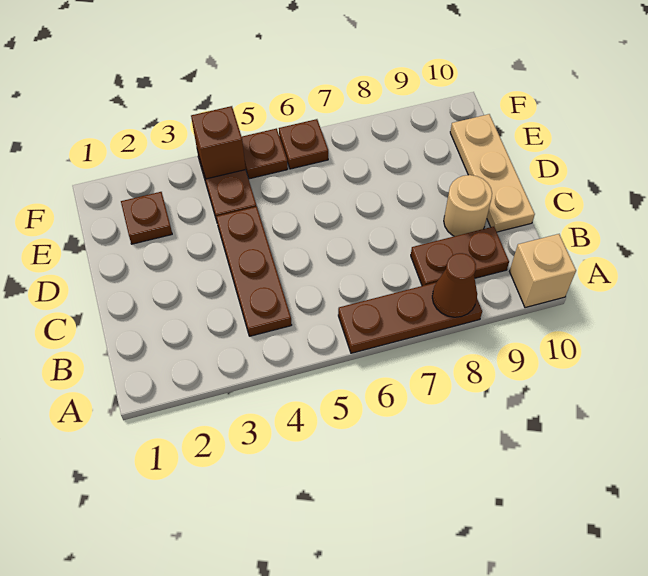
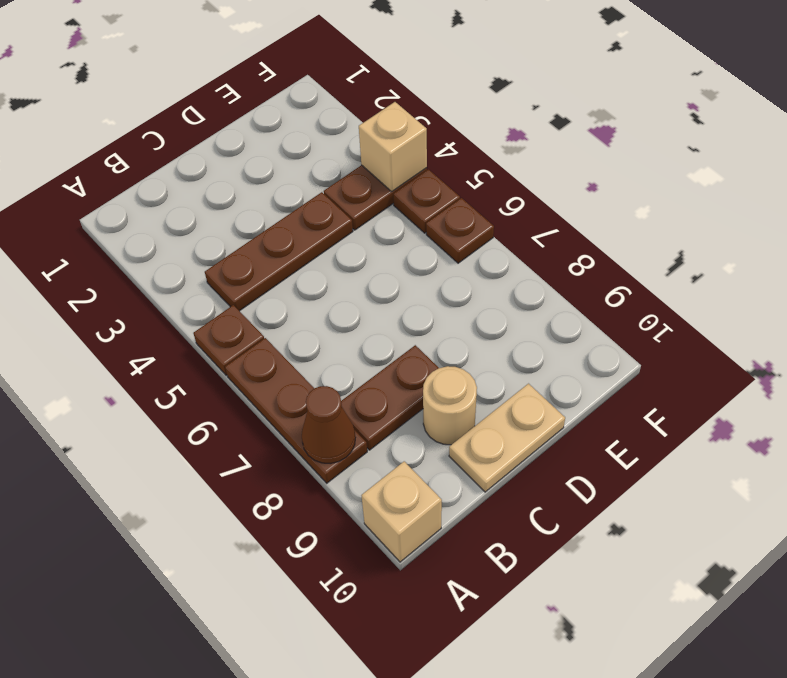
brown plate B8:B9 level 1 -> brown plate B8:C8 level 1
tan plate C10:E10 level 1 -> tan plate C10:D10 level 1
brown plate E2 level 1 -> brown plate A5 level 1
brown brick F4 level 2 -> tan brick F4 level 2

